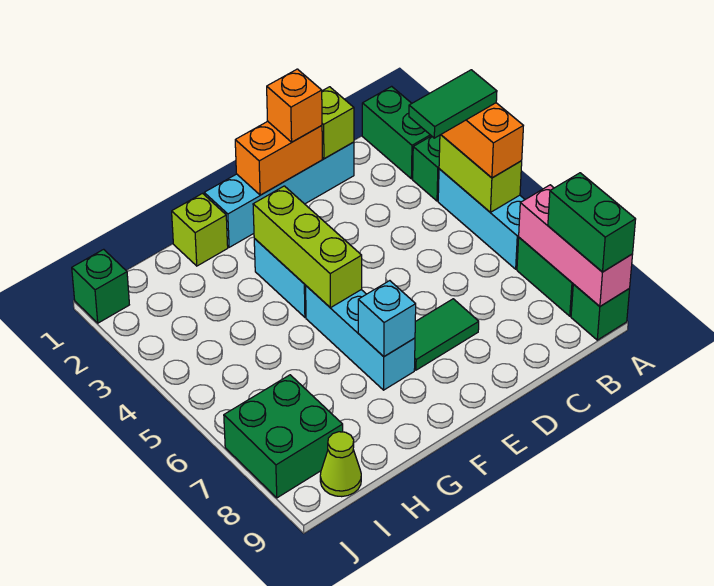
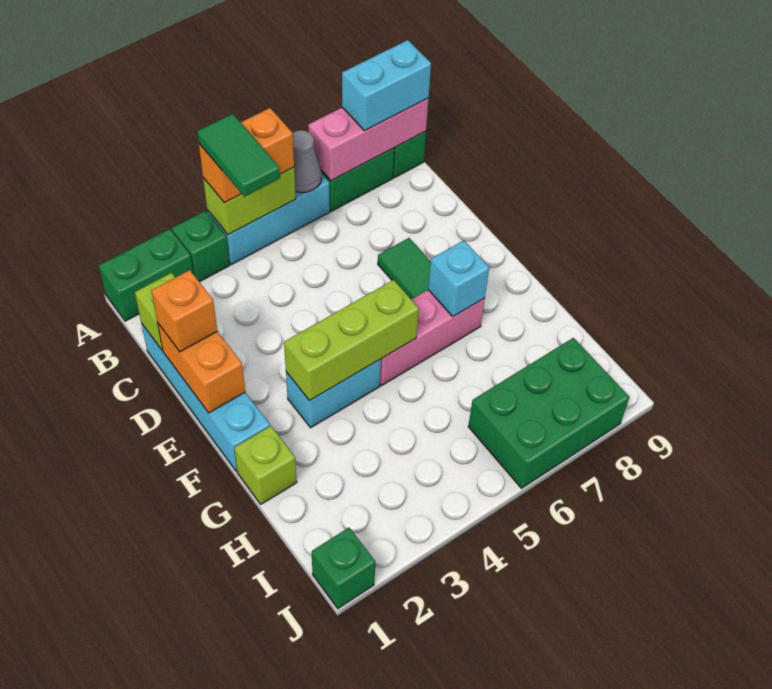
none -> grey cone A6 level 2
green brick A8:A9 level 3 -> cyan brick A8:A9 level 3
cyan brick F5:F7 level 1 -> pink brick F5:F7 level 1
green brick I7:J8 level 1 -> green brick I6:J8 level 1
lime cone I9 level 1 -> none

